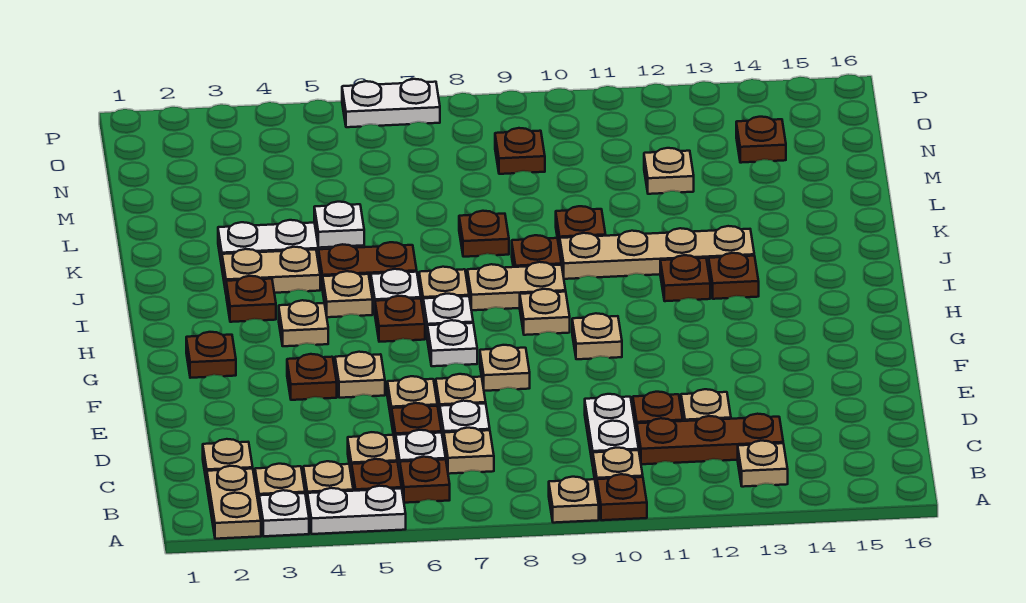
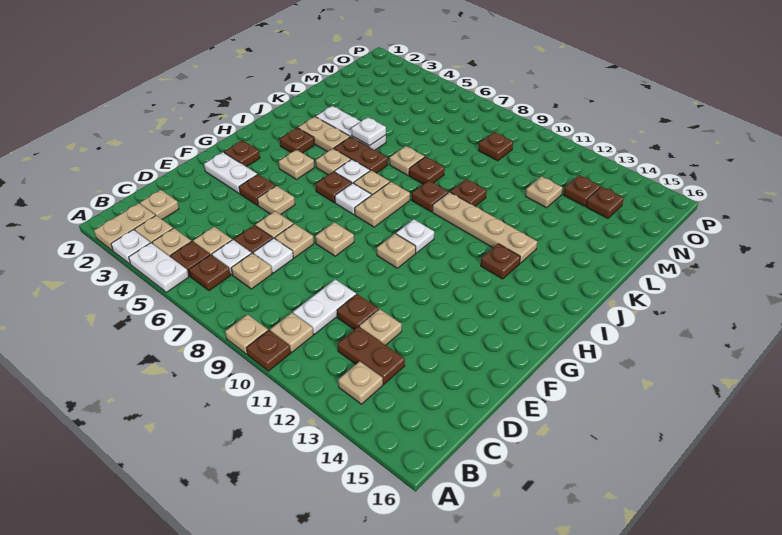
brown plate C11:C13 level 1 -> brown plate C12:C13 level 1
white plate G7 level 1 -> white plate H10 level 1
tan plate H9 level 1 -> tan plate K7 level 1
tan plate I8:I9 level 1 -> tan plate H8:I8 level 1
brown plate I12 level 1 -> brown plate N13 level 1
white plate P6:P7 level 1 -> white plate F2:F3 level 1

